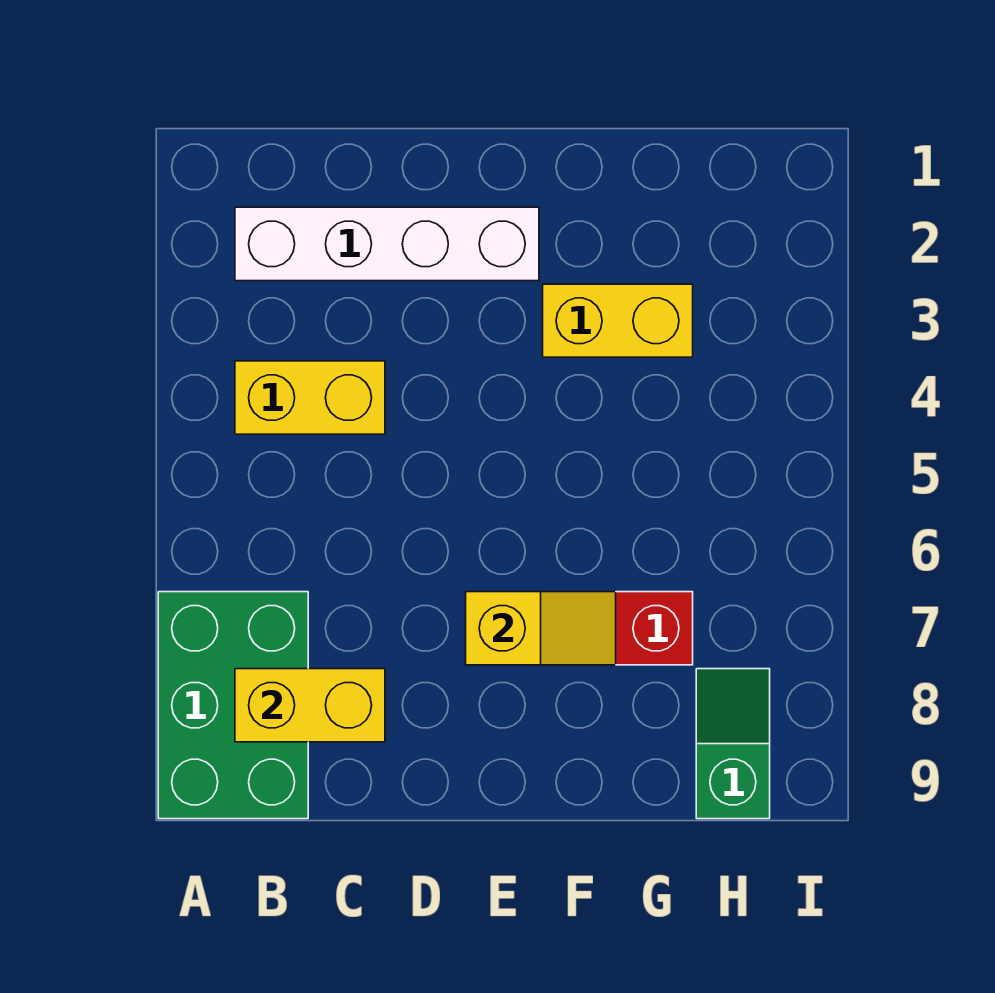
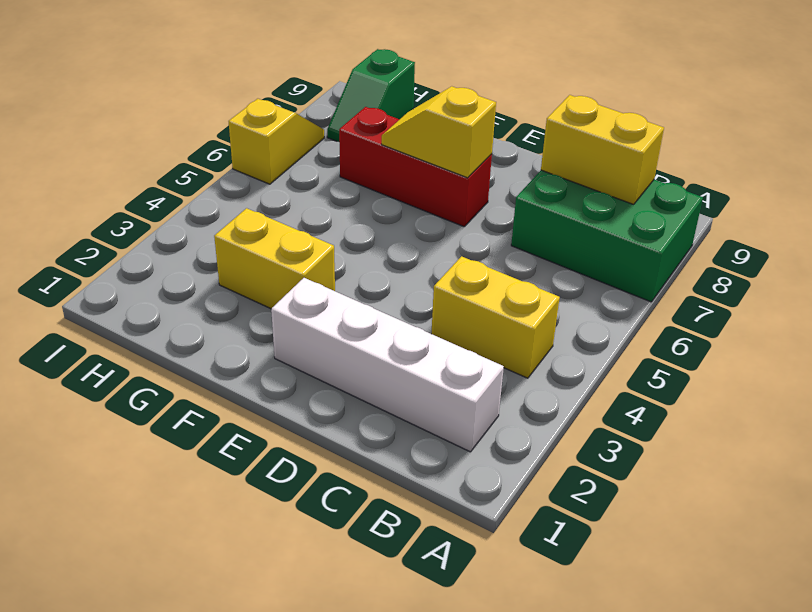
green brick A7:B9 level 1 -> green brick A7:C8 level 1
none -> yellow slope I6:I7 level 1 top 6

